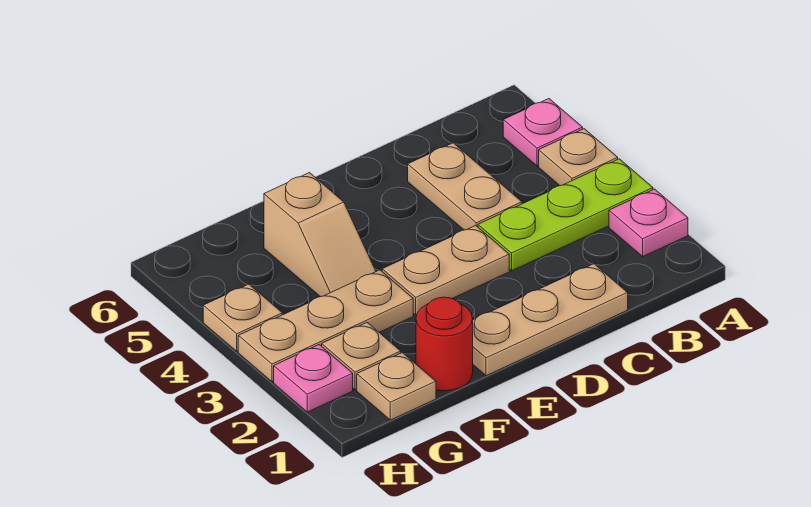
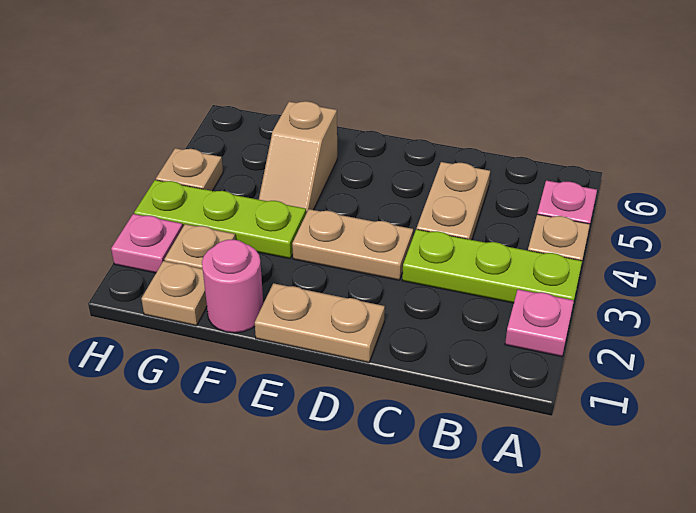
tan plate C1:E1 level 1 -> tan plate D1:E1 level 1
red round brick F1 level 1 -> pink round brick F1 level 1
tan plate F3:H3 level 1 -> lime plate F3:H3 level 1

